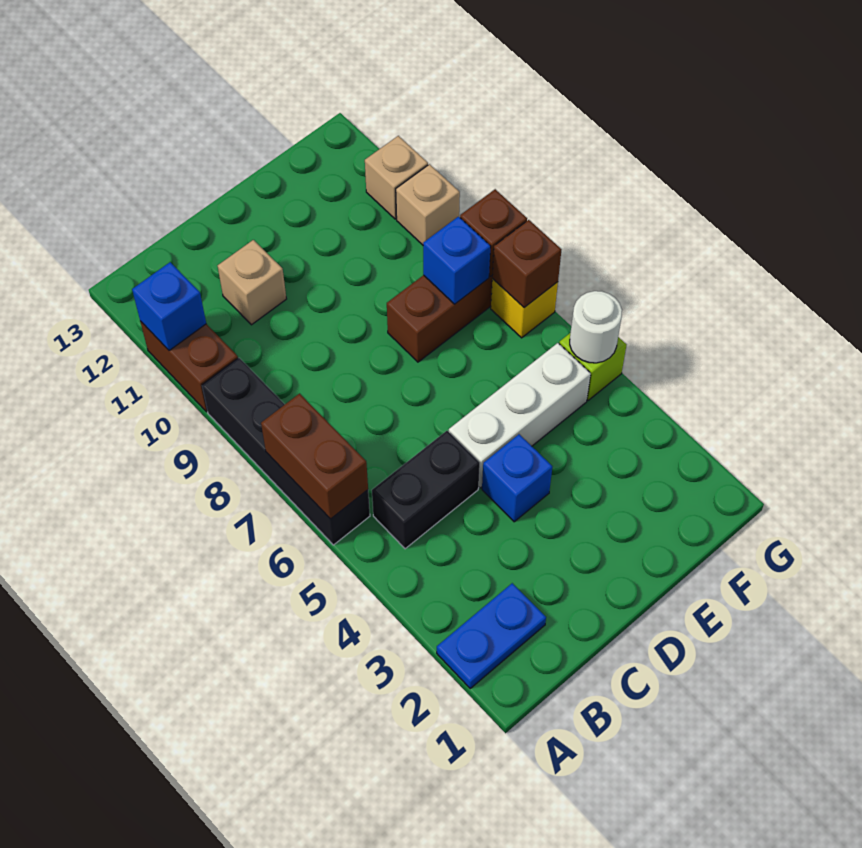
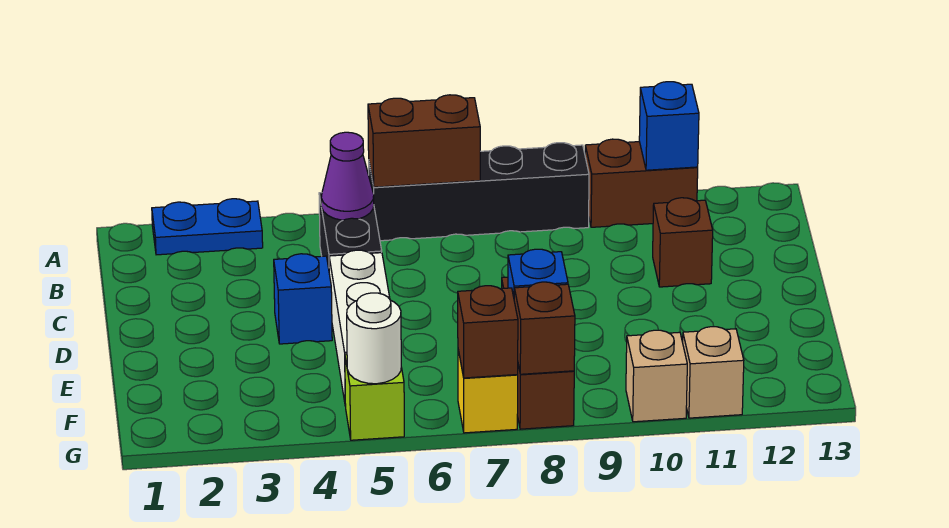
blue plate A2:B2 level 1 -> blue plate A2:A3 level 1
none -> purple cone B5 level 2
tan brick C11 level 1 -> brown brick C11 level 1

